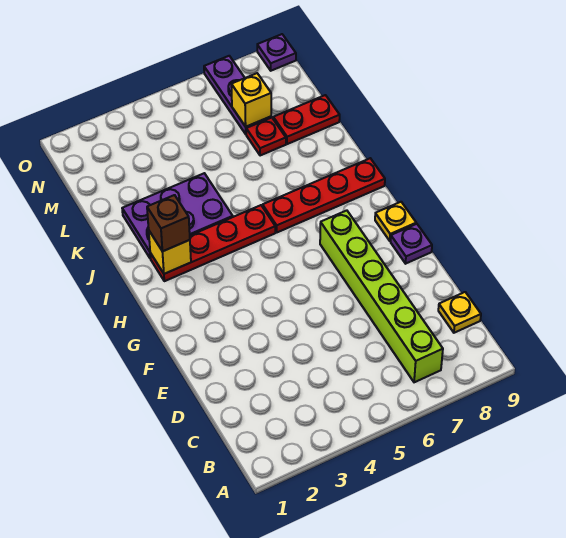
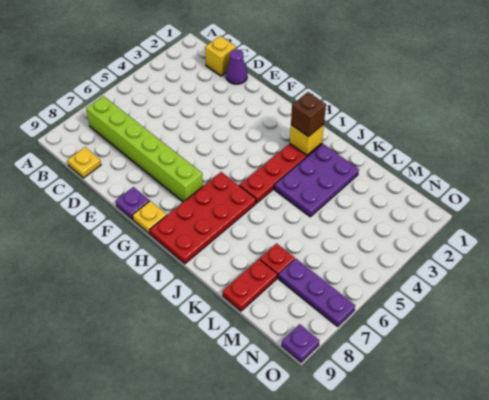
none -> purple cone D1 level 1
red plate I6:I9 level 1 -> red plate H6:I9 level 1
yellow brick M7 level 2 -> yellow brick C1 level 1

